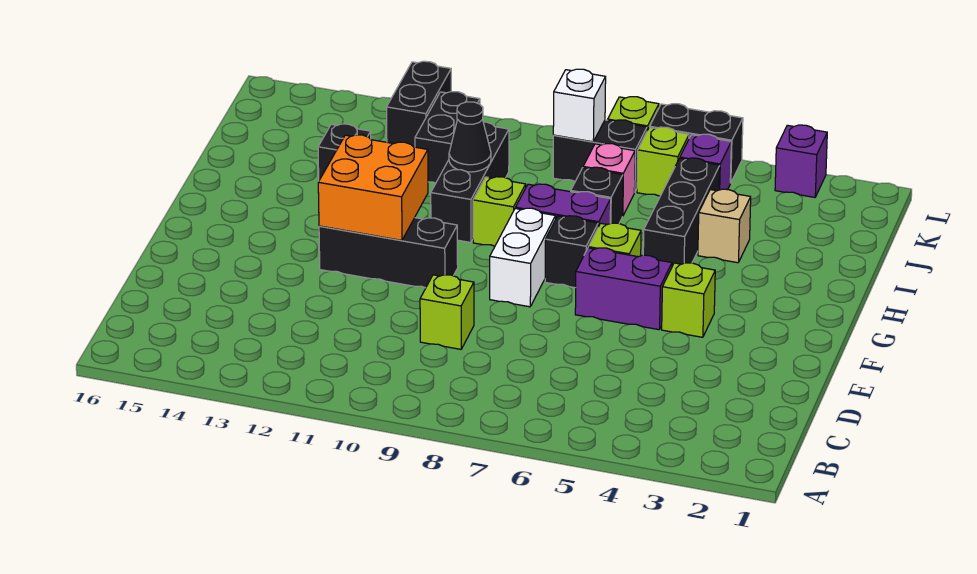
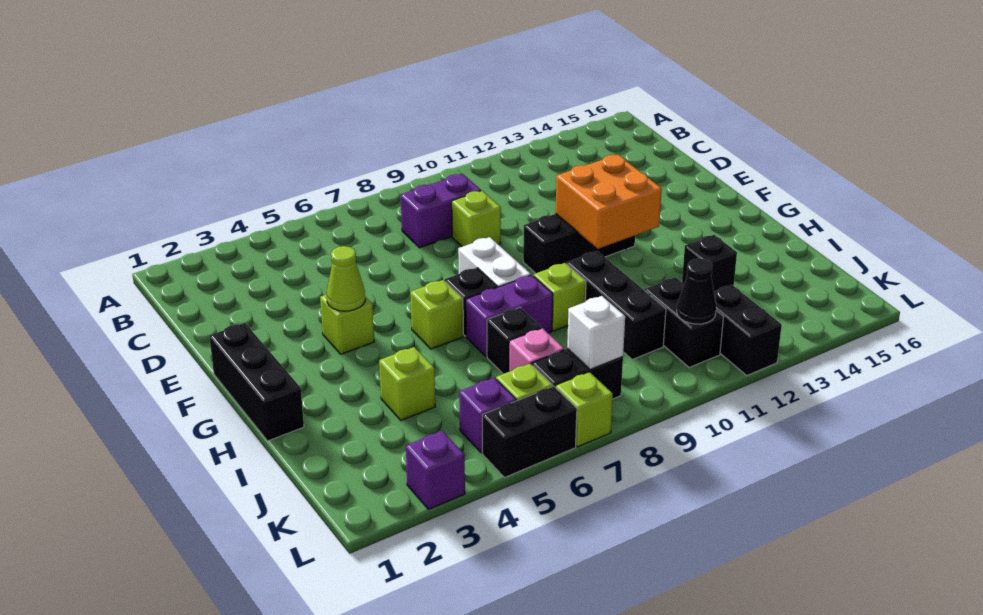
none -> lime cone F4 level 2
purple brick F5:F6 level 1 -> purple brick C8:C9 level 1
black brick H5:J5 level 1 -> black brick F1:H1 level 1
tan brick I4 level 1 -> lime brick I4 level 1
black cone I10 level 2 -> black cone K11 level 2

